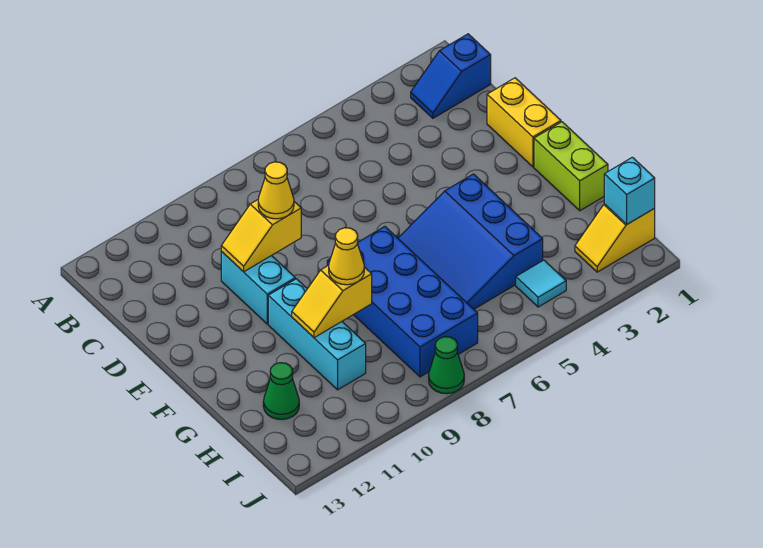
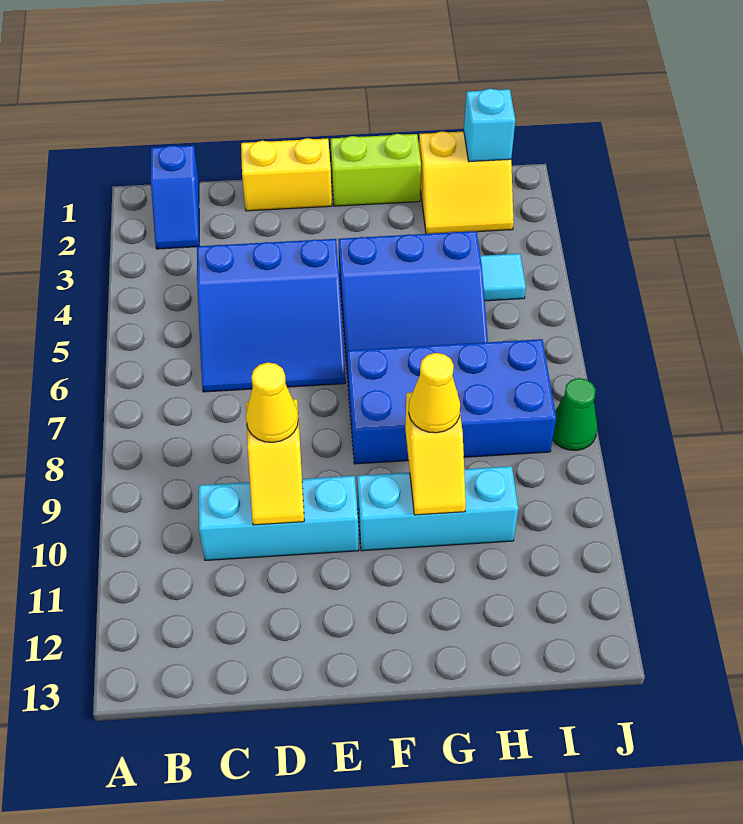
none -> blue slope C4:E6 level 1 top 4
cyan brick D10:E10 level 1 -> cyan brick C10:E10 level 1
green cone H12 level 1 -> none
yellow slope I1:I2 level 1 top 1 -> yellow slope H1:I2 level 1 top 1

